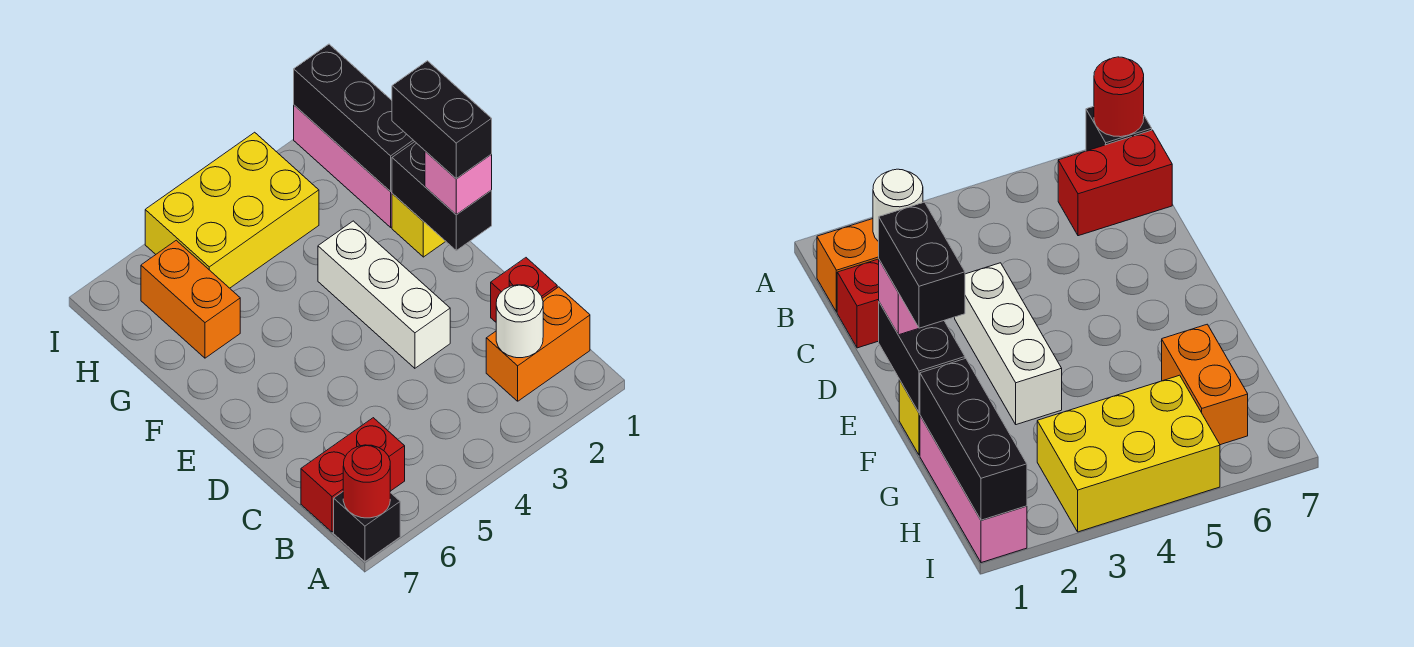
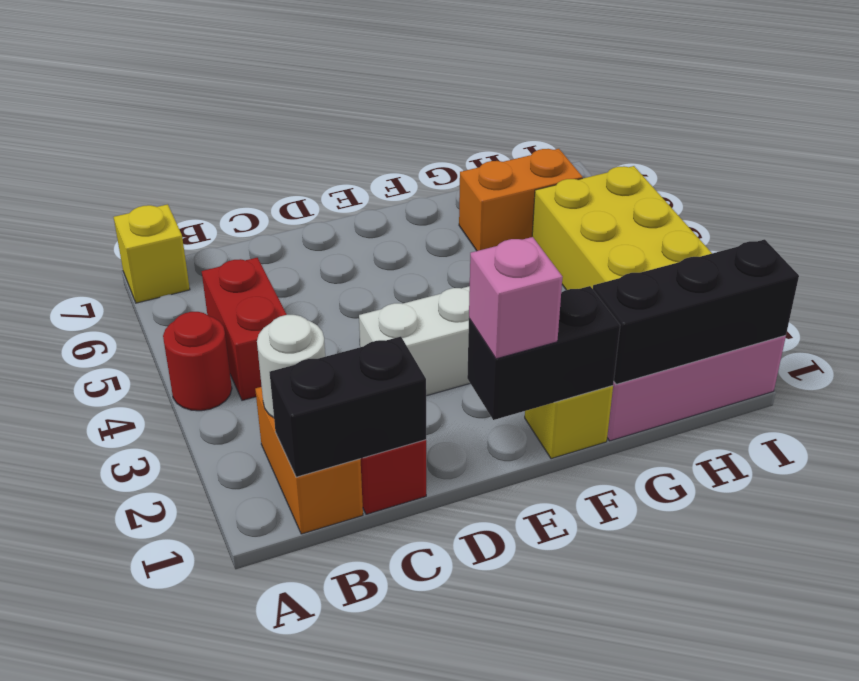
black brick A7 level 1 -> yellow brick A7 level 1
red round brick A7 level 2 -> red round brick A4 level 1
red brick B6:B7 level 1 -> red brick B4:B5 level 1
black brick E1:F1 level 4 -> black brick B1:C1 level 2

